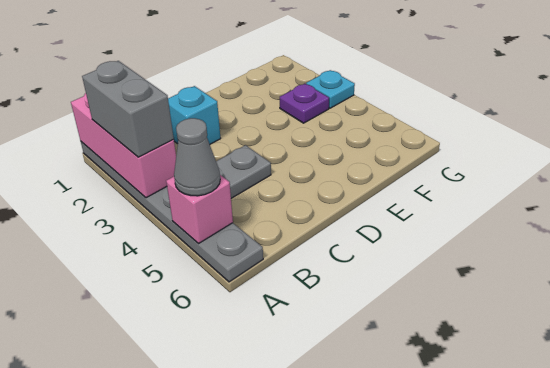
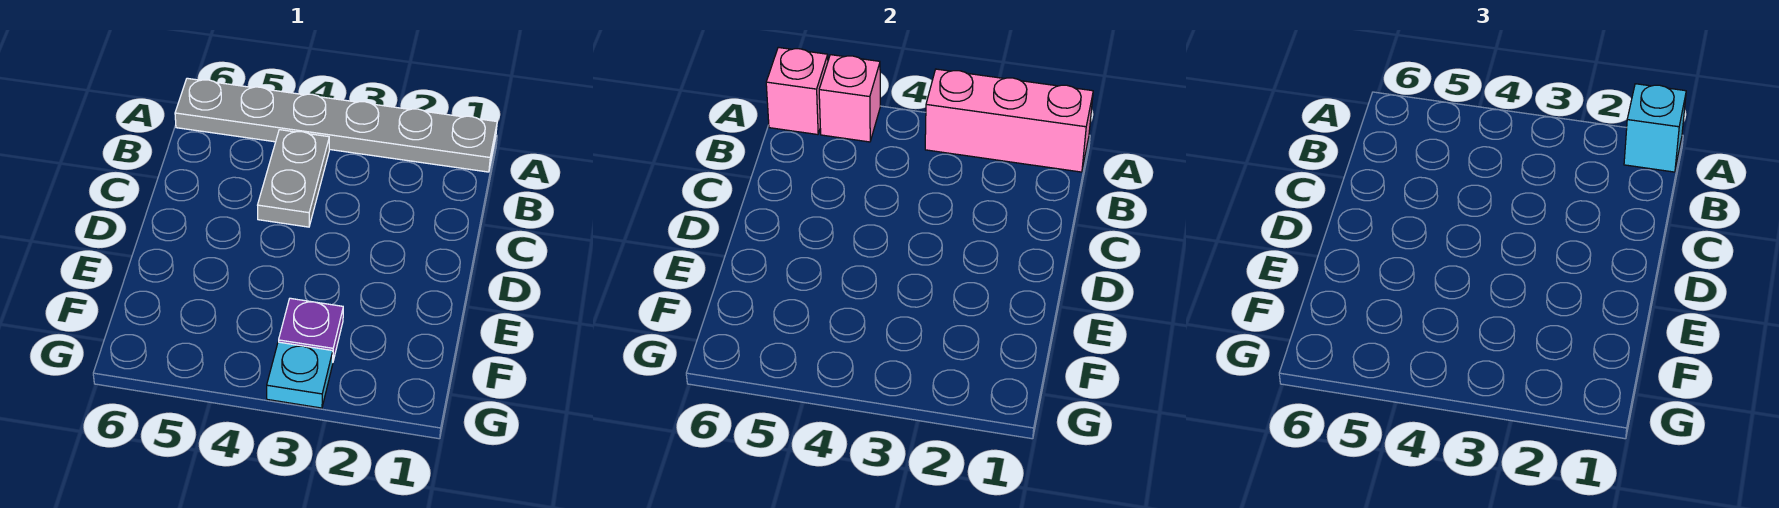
grey brick A2:A3 level 3 -> none
grey cone A5 level 3 -> none
none -> pink brick A6 level 2
cyan brick C2 level 1 -> cyan brick A1 level 3

